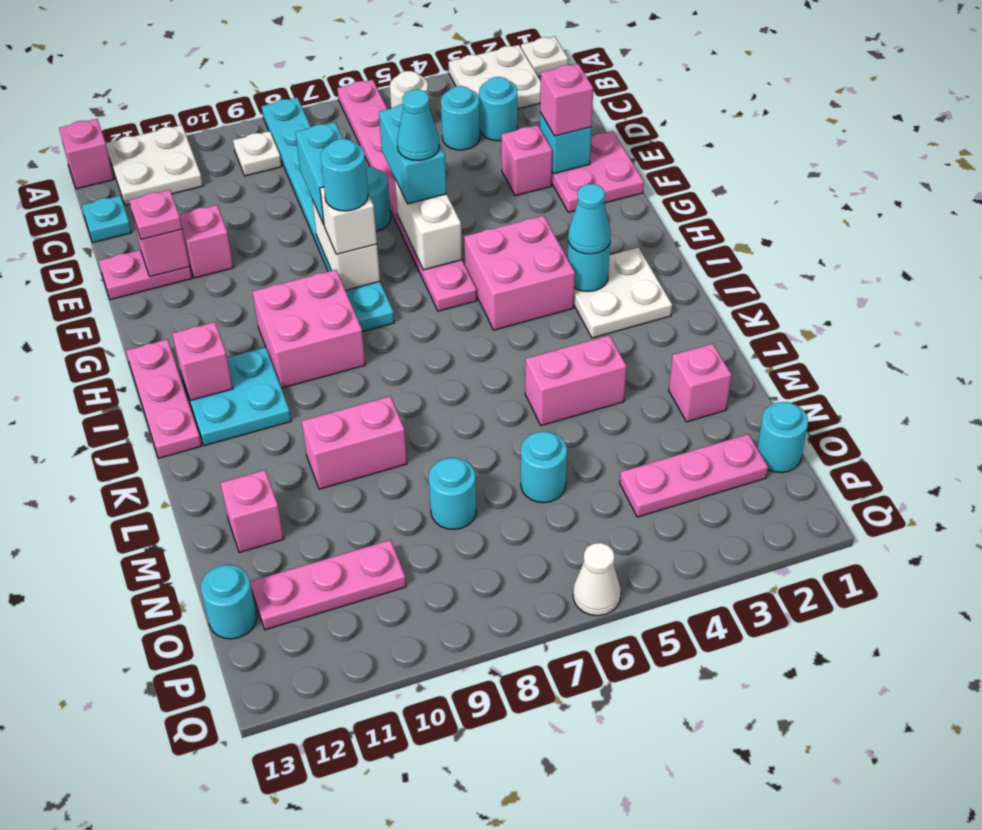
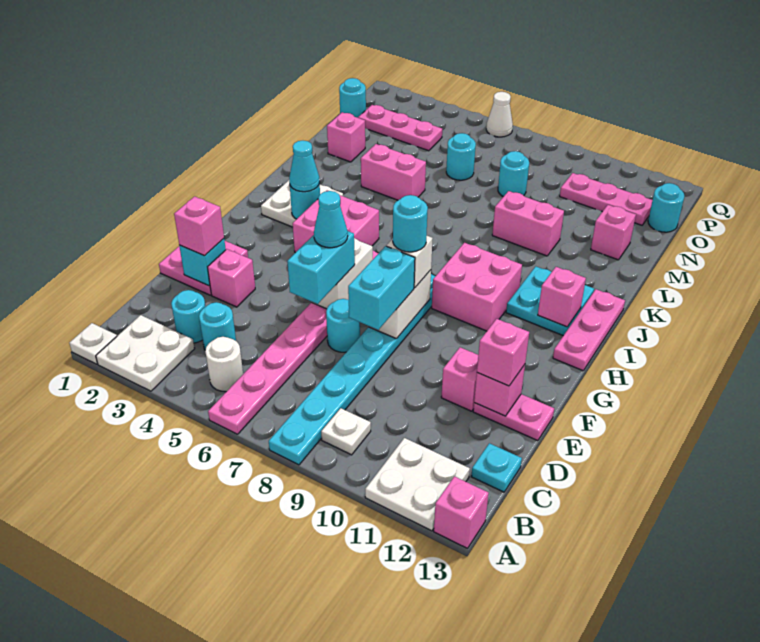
pink plate E12 level 3 -> pink brick E12 level 3

